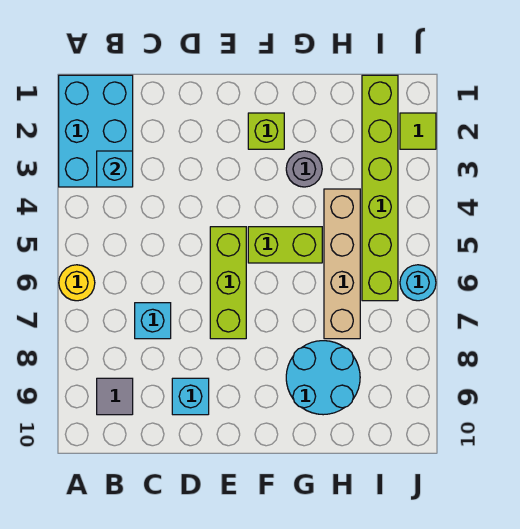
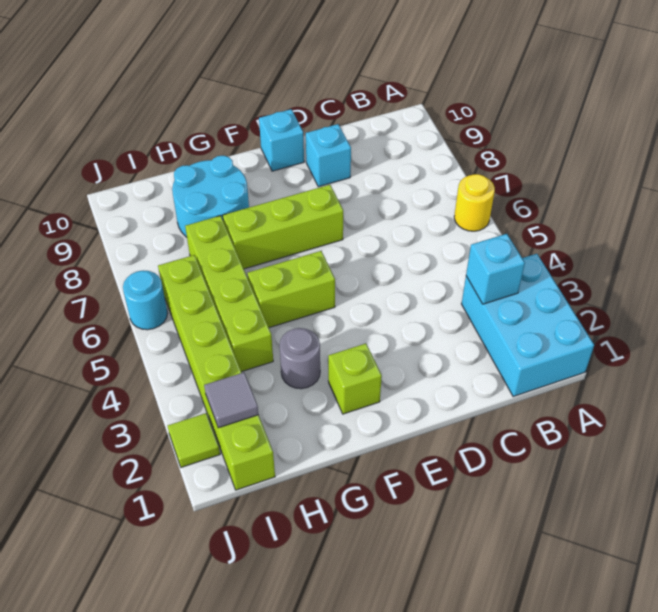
grey tile B9 level 1 -> grey tile I2 level 2
cyan brick C7 level 1 -> cyan brick E10 level 1
lime brick E5:E7 level 1 -> lime brick E7:G7 level 1
tan brick H4:H7 level 1 -> lime brick H4:H7 level 1

